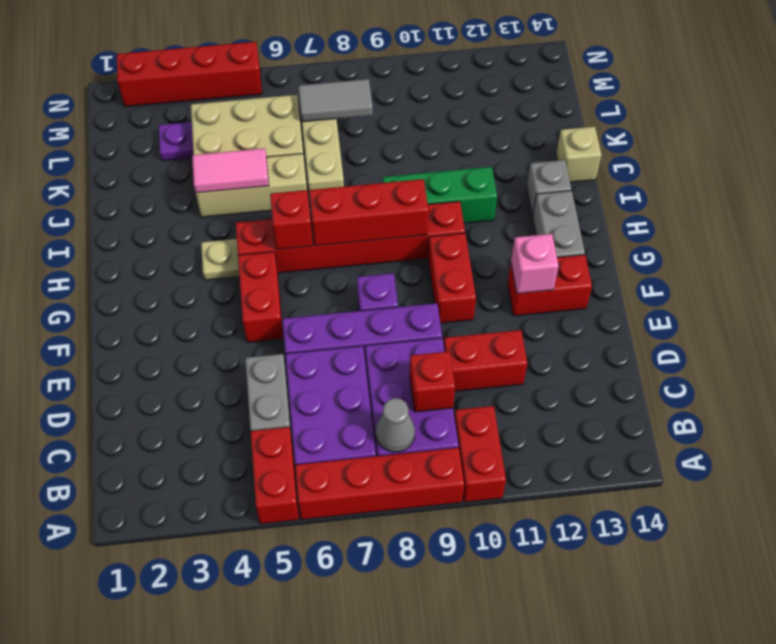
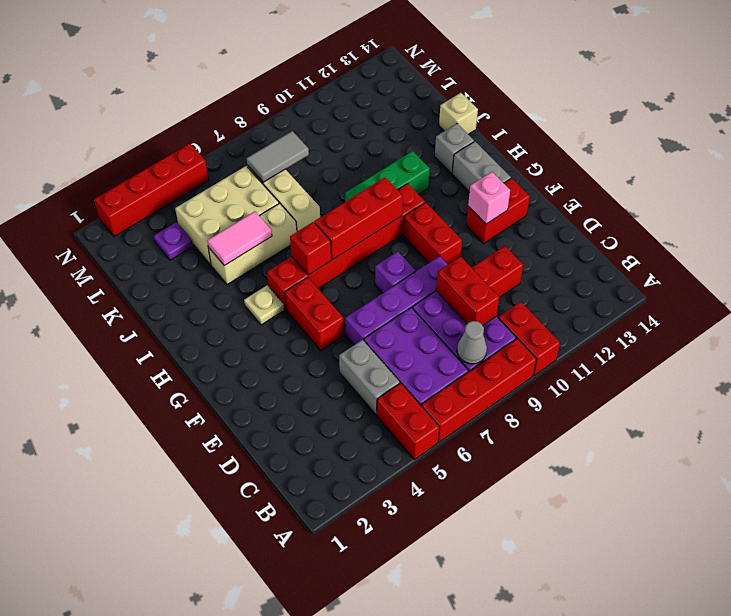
red brick C9 level 2 -> red brick C9:D9 level 2

